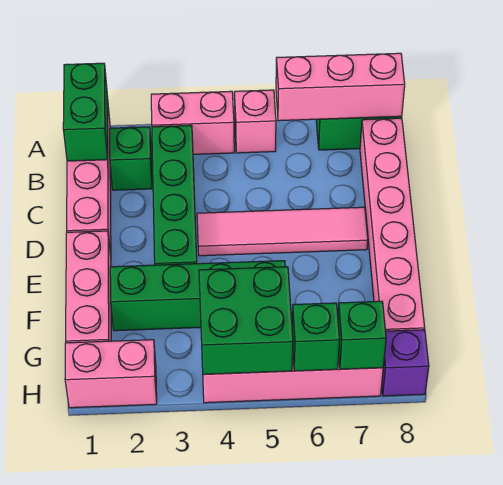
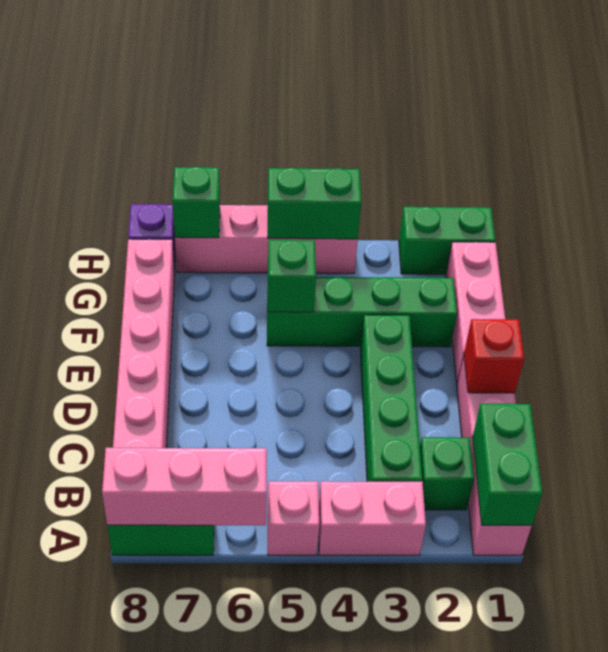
none -> red brick D1 level 2
pink tile D4:D7 level 1 -> none
green brick G4:H5 level 2 -> green brick H4:H5 level 2
pink brick H1:H2 level 1 -> green brick H1:H2 level 1
green brick H6 level 2 -> green brick F5 level 2

